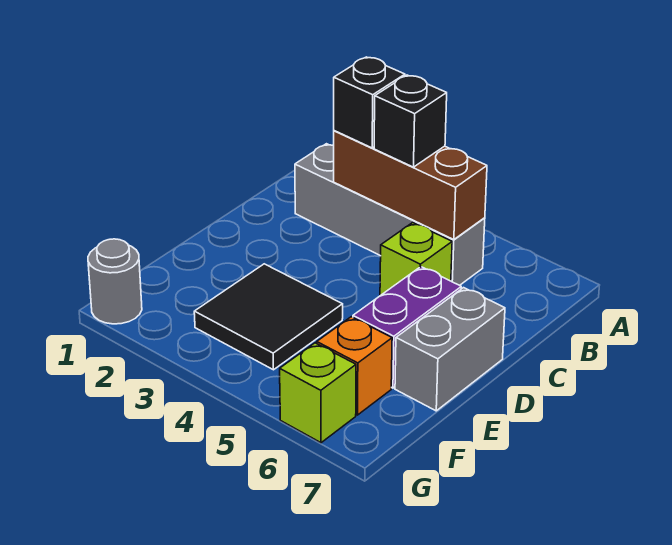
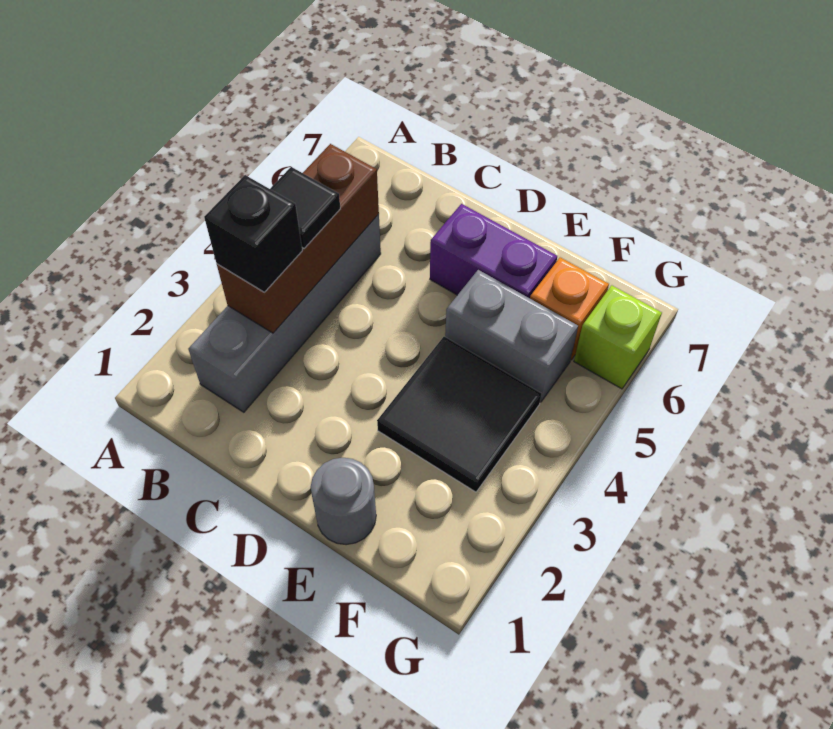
black brick B4 level 3 -> black tile B4 level 3
lime brick C5 level 1 -> none
grey brick D7:E7 level 1 -> grey brick E5:F5 level 1
grey round brick G1 level 1 -> grey round brick E1 level 1

